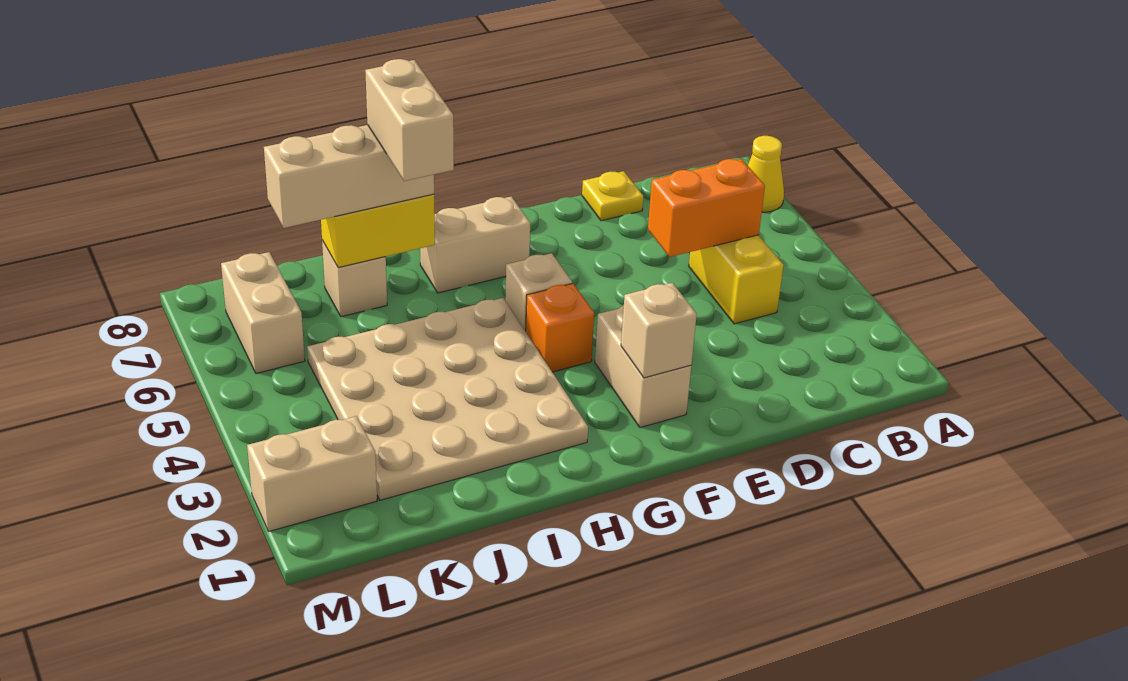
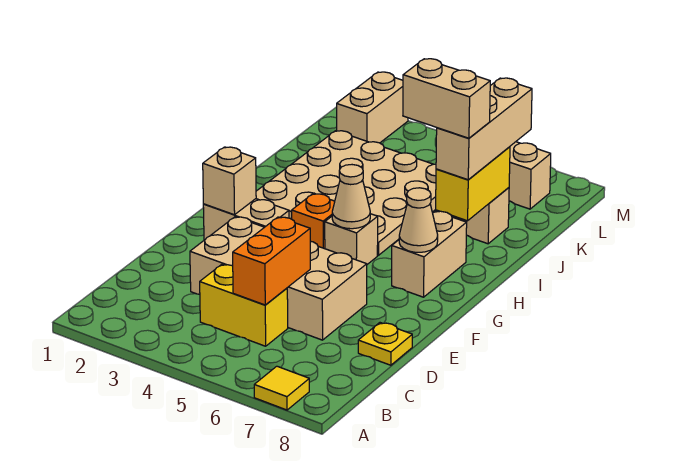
yellow cone A7 level 1 -> yellow tile A7 level 1
none -> tan brick D3:E6 level 1
none -> tan cone G5 level 2
none -> tan cone G7 level 2

